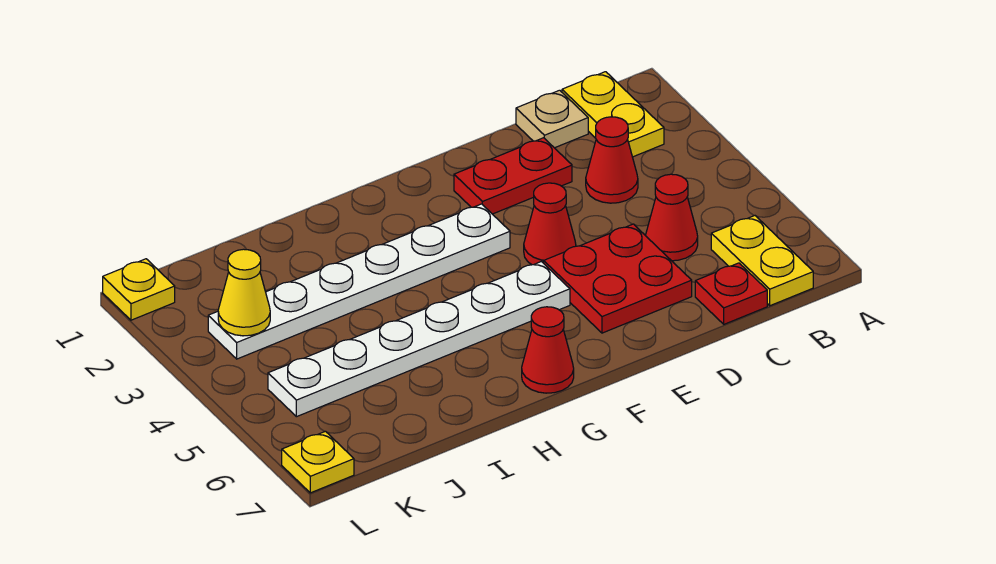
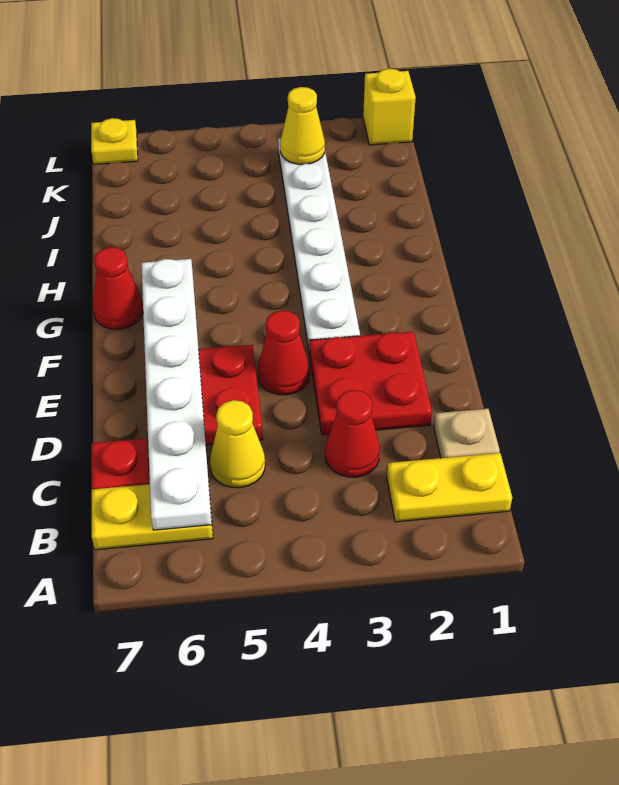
red cone C5 level 1 -> yellow cone C5 level 1
red plate D2:E2 level 1 -> red plate D2:E3 level 1
white plate F5:K5 level 1 -> white plate B6:G6 level 2
yellow plate L1 level 1 -> yellow brick L1 level 1

